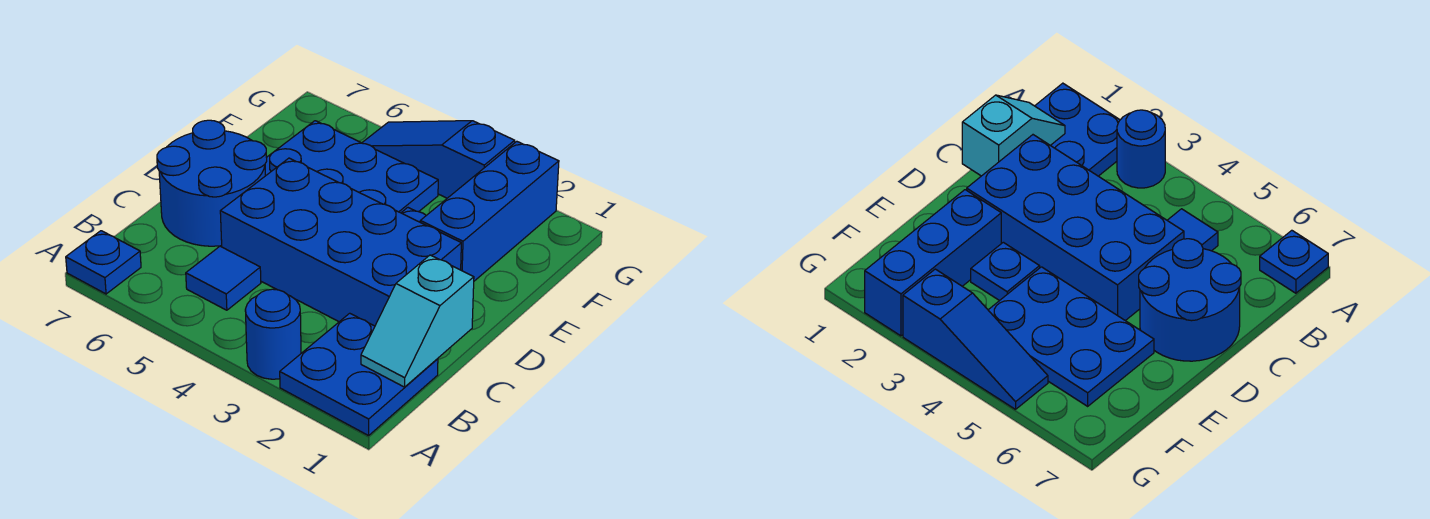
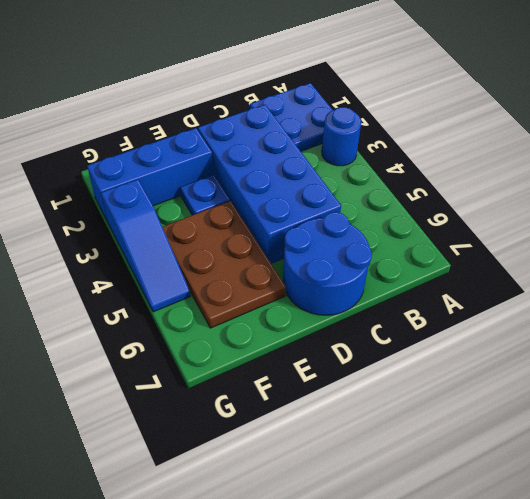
blue plate A7 level 1 -> none
cyan slope B1:C1 level 2 top C -> none
blue tile B5 level 1 -> none
blue plate E4:F6 level 1 -> brown plate E4:F6 level 1

